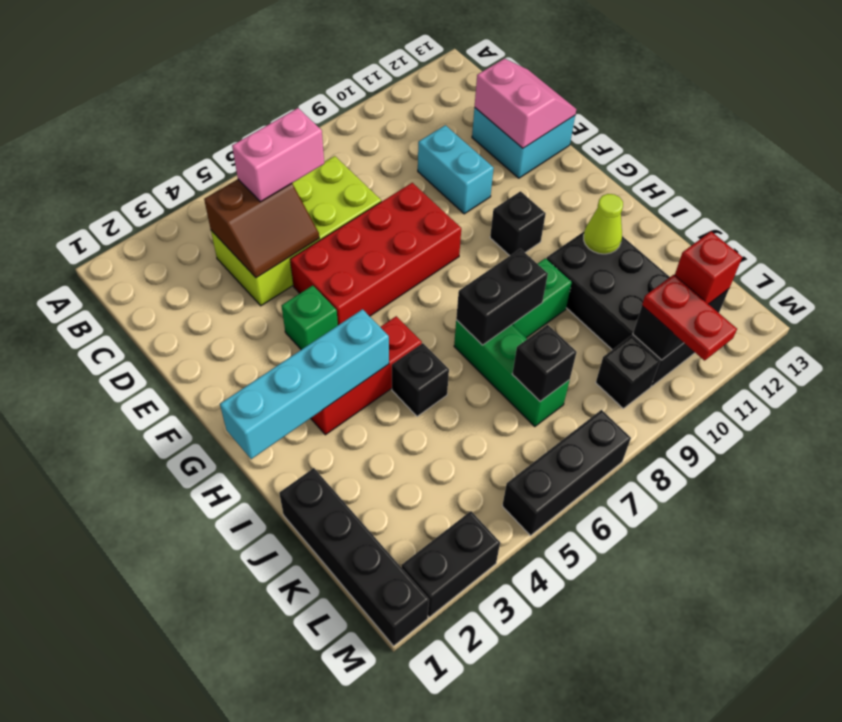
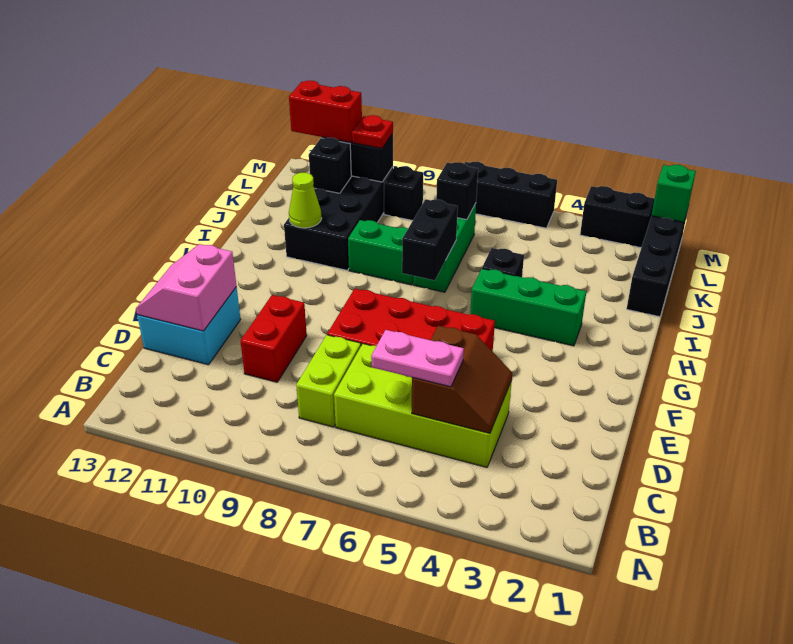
brown slope C4:D5 level 2 top C -> brown slope C4:D5 level 2 top 5
pink brick C5:C6 level 3 -> pink plate C5:C6 level 3
none -> lime brick C8:D8 level 1
cyan brick D10:E10 level 1 -> red brick D10:E10 level 1
green brick F4 level 1 -> green brick M1 level 2
black brick G10 level 1 -> black brick K11 level 2
cyan brick H1:H4 level 2 -> none
red brick H3:H5 level 1 -> green brick H3:H5 level 1
black brick I7:I8 level 2 -> black brick H7:I7 level 2
red plate L10:M10 level 3 -> red plate L10 level 3
red brick L11 level 3 -> red brick L11:L12 level 3

